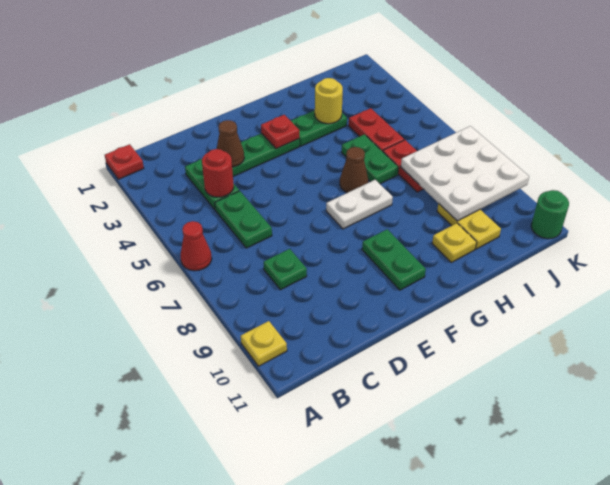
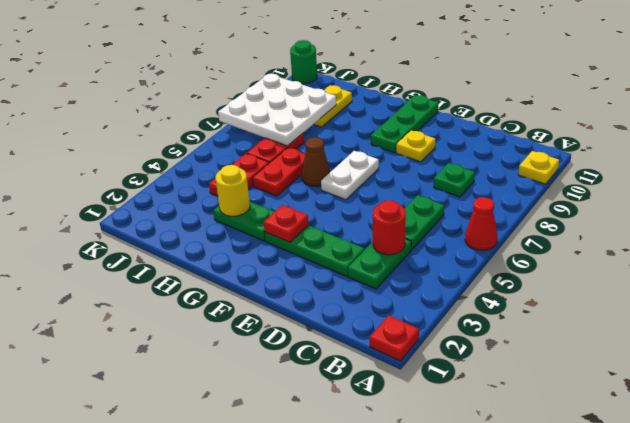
brown cone D3 level 2 -> none
white plate F7:G7 level 1 -> white plate F6:F7 level 1
green plate F9:F10 level 1 -> green plate F9:F11 level 1
green plate H5:H6 level 1 -> red plate H5:H6 level 1
yellow plate H10 level 1 -> yellow plate E9 level 1

